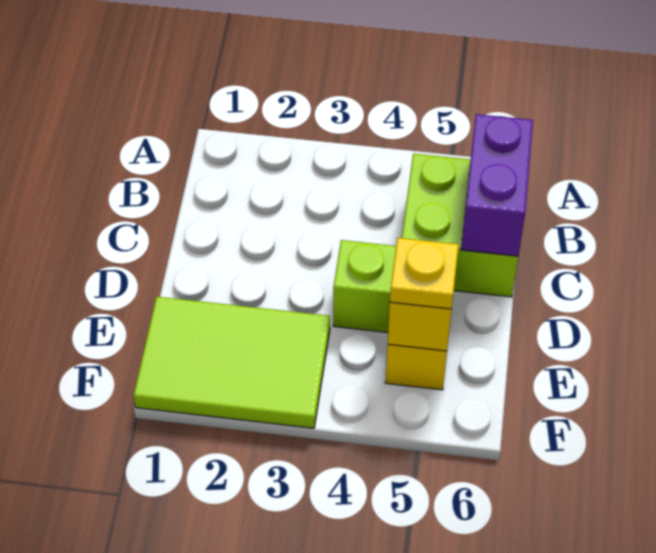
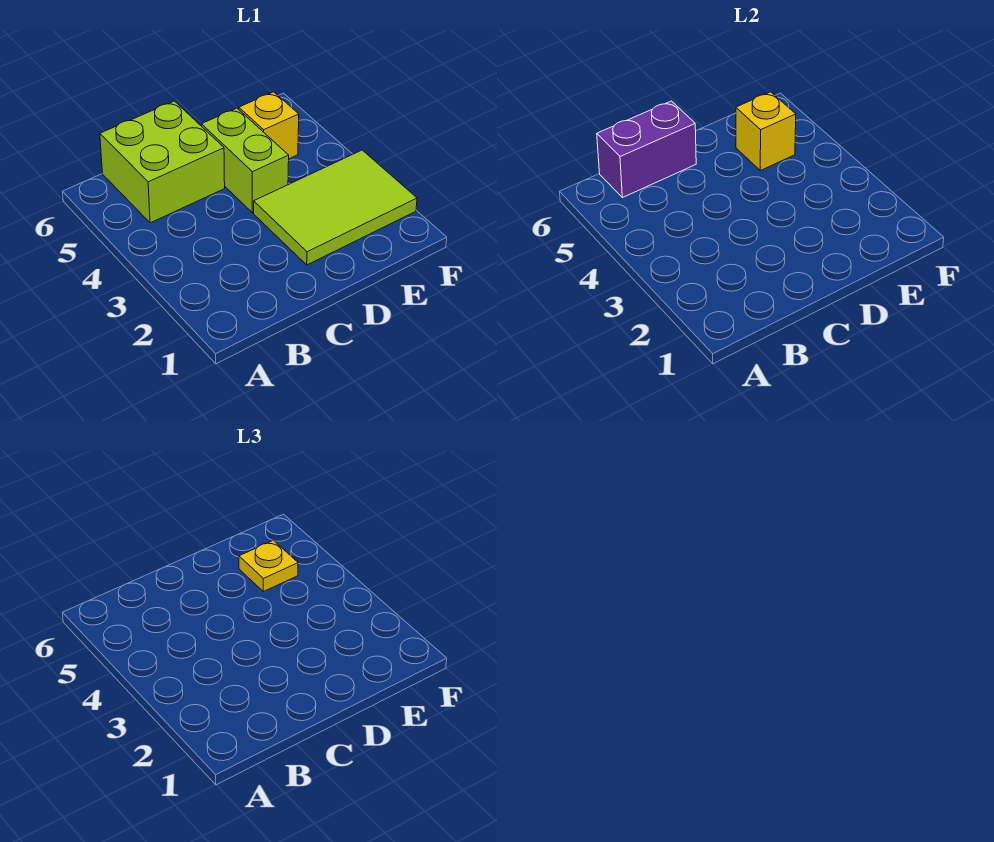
lime tile E1:F3 level 1 -> lime tile D2:F3 level 1

